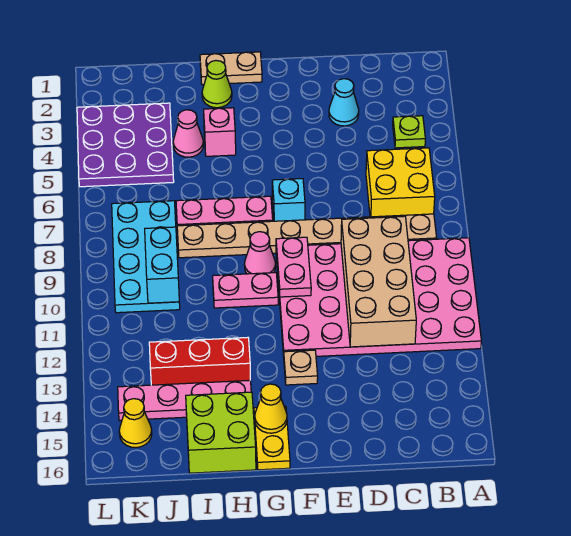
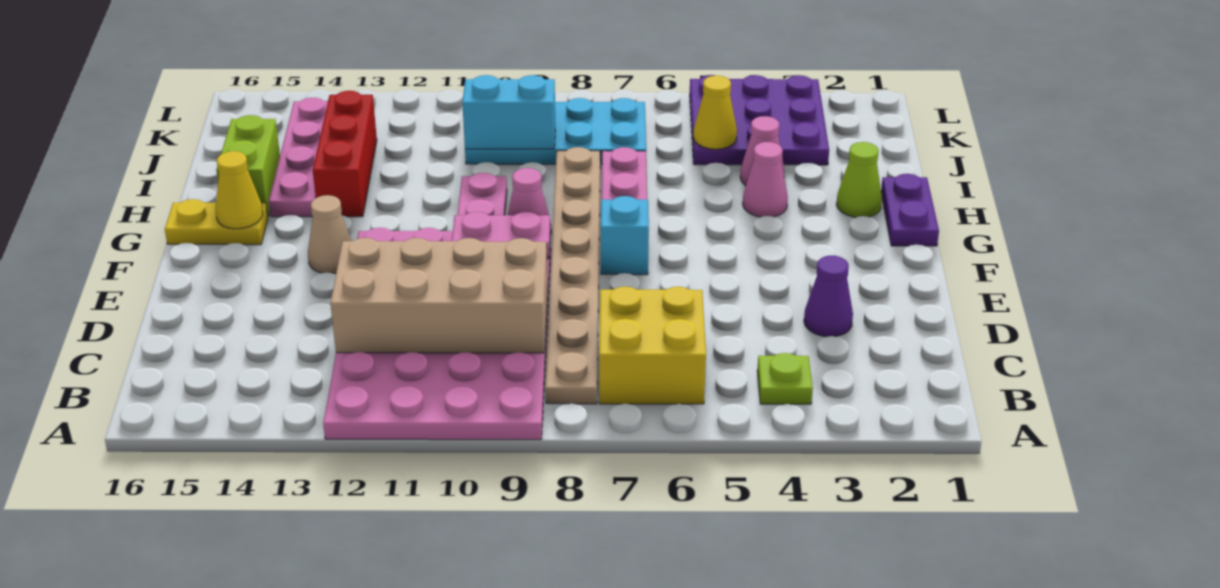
cyan cone D3 level 1 -> purple cone D3 level 1
tan plate F13 level 1 -> tan cone F13 level 1
tan plate G1:H1 level 1 -> purple plate G1:H1 level 1
pink brick H4 level 1 -> pink cone H4 level 1
lime brick H15:I16 level 1 -> lime brick H15:I15 level 1
yellow cone K15 level 1 -> yellow cone J5 level 2

